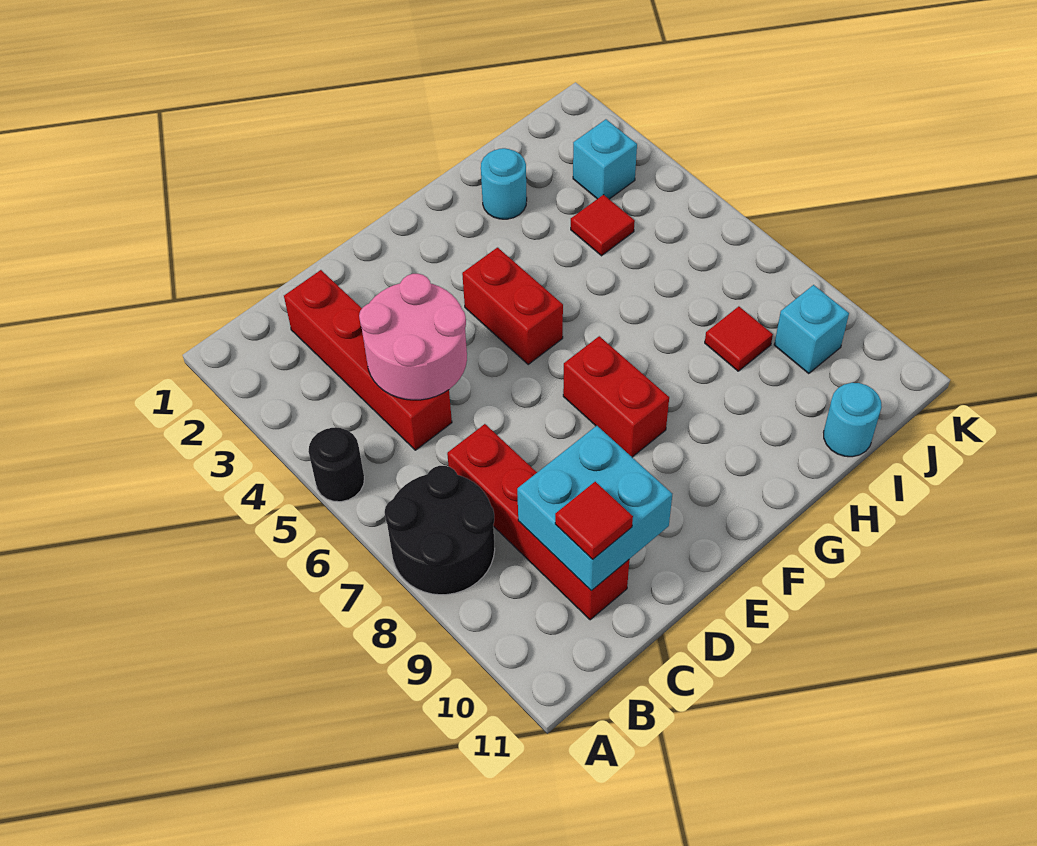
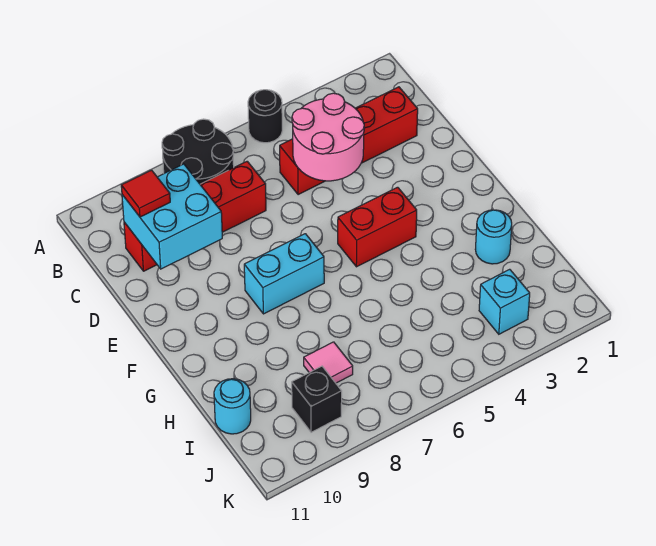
red brick F7:F8 level 1 -> cyan brick F7:F8 level 1
red tile I4 level 1 -> none
red tile I8 level 1 -> pink tile I8 level 1
cyan brick J9 level 1 -> black brick J9 level 1

